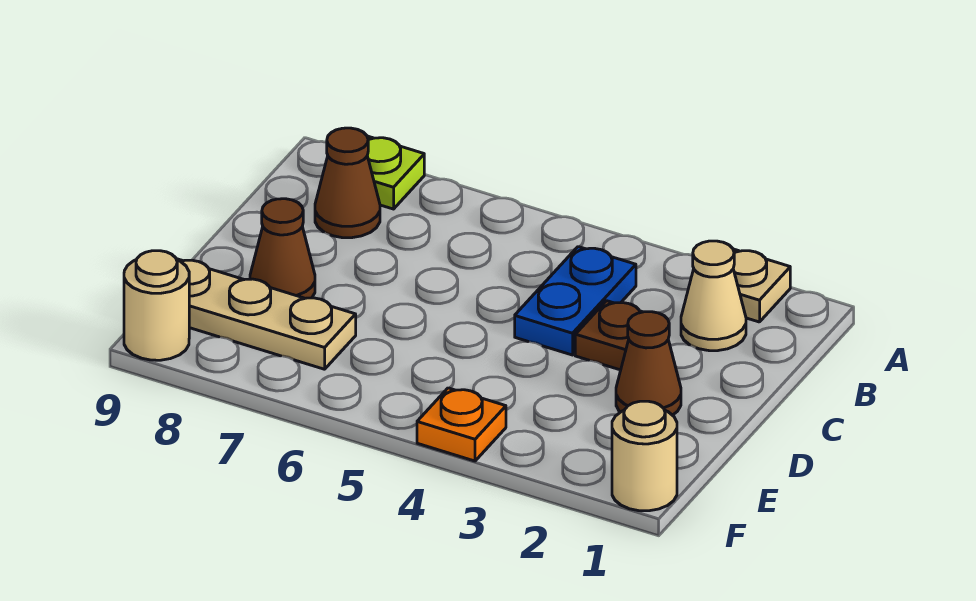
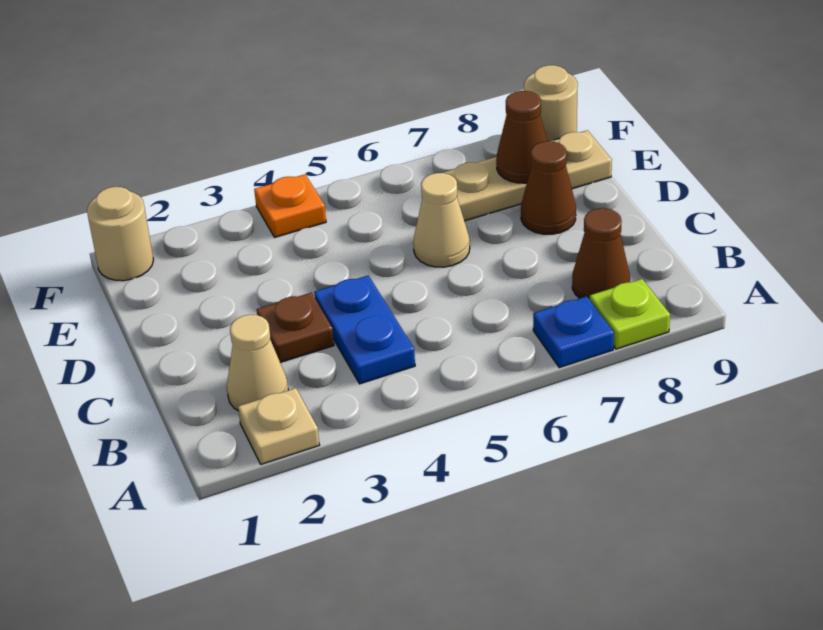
none -> blue plate A7 level 1
brown cone D2 level 1 -> brown cone E8 level 2
none -> tan cone D6 level 1

